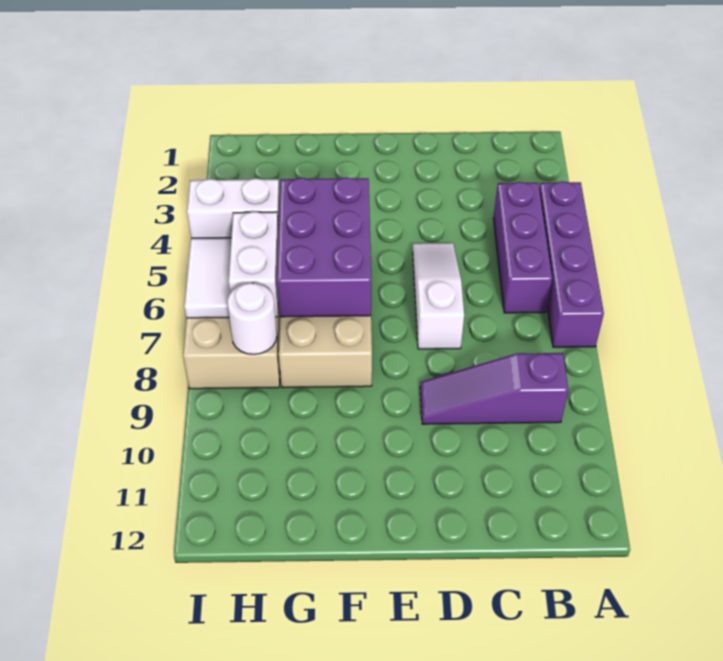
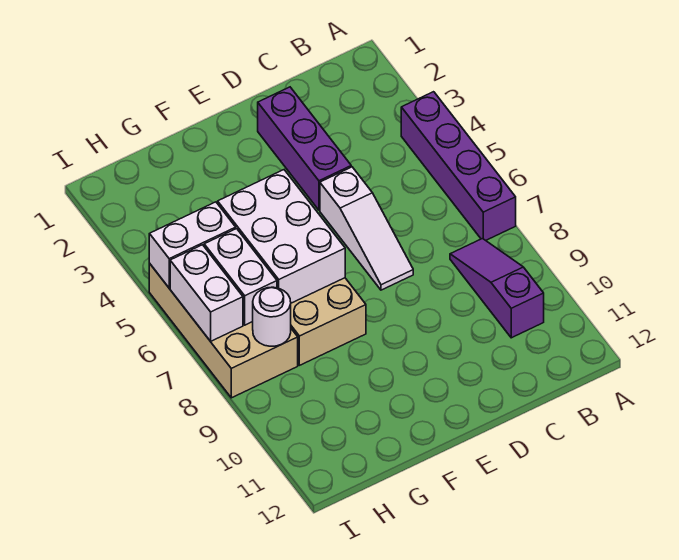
purple brick B4:B6 level 1 -> purple brick D2:D4 level 1
purple slope B9:D9 level 1 top B -> purple slope B8:B10 level 1 top 10
white slope D5:D7 level 1 top 7 -> white slope D5:D7 level 1 top 5
purple brick F5:G7 level 2 -> white brick F5:G7 level 2
white tile I6:I7 level 2 -> white brick I6:I7 level 2

